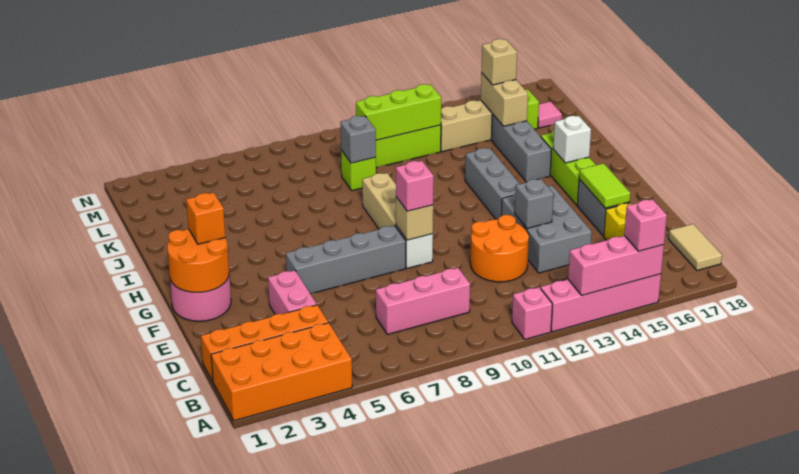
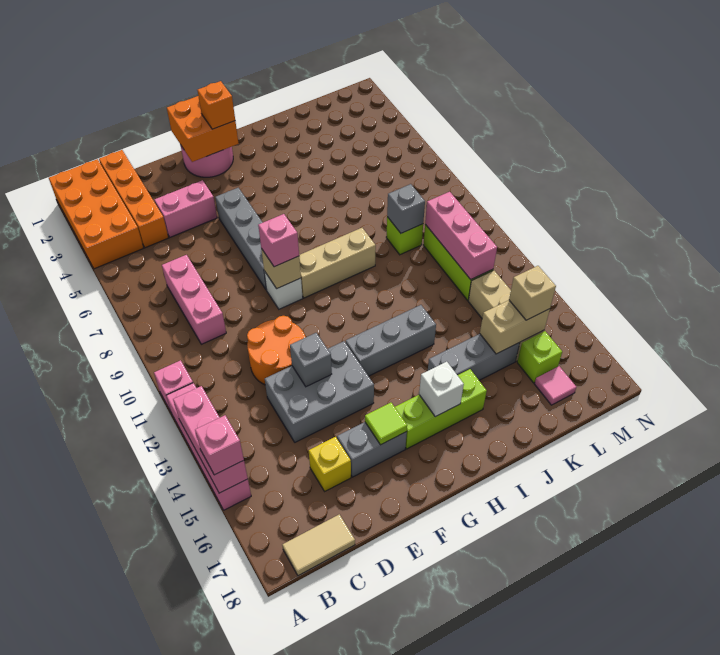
lime tile E16:F16 level 2 -> lime tile F16 level 2
orange round brick F1:G2 level 2 -> orange brick F1:G2 level 2
lime brick L10:L12 level 2 -> pink brick L10:L12 level 2

